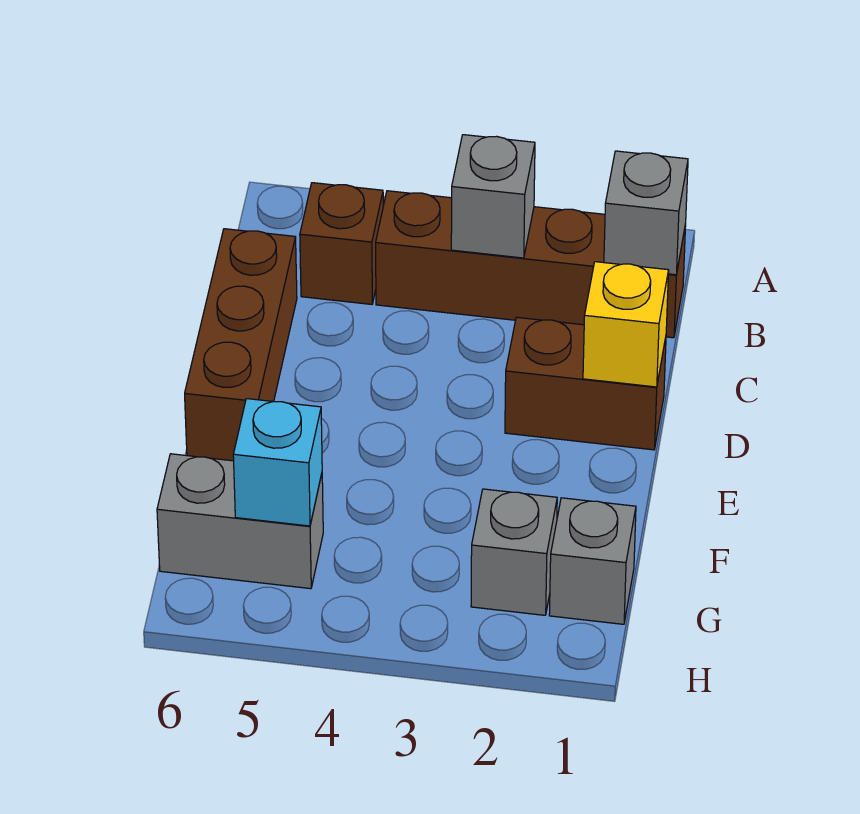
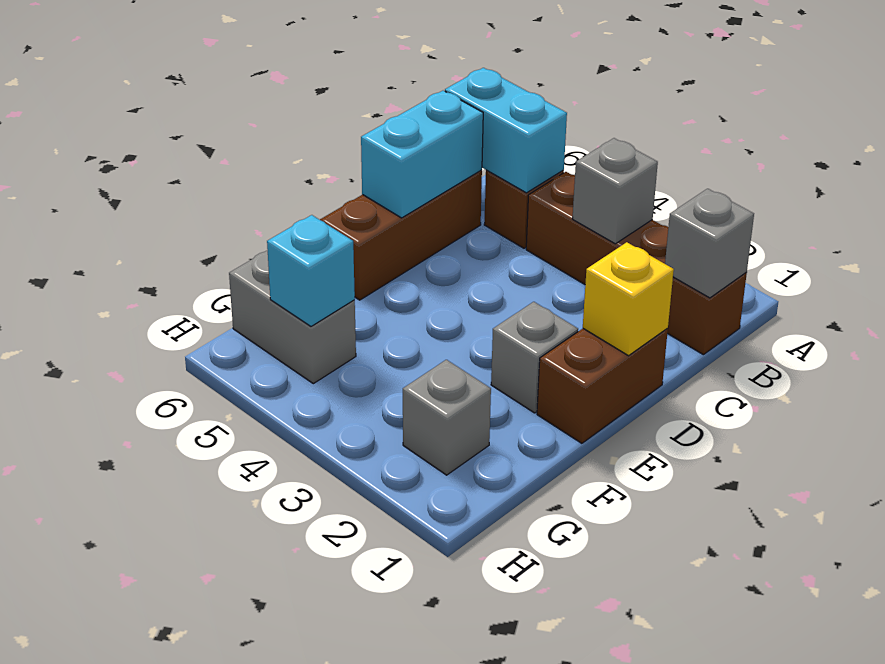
none -> cyan brick B5:B6 level 2
none -> cyan brick C6:D6 level 2
brown brick D1:D2 level 1 -> brown brick D1:E1 level 1
grey brick G1 level 1 -> grey brick E2 level 1

